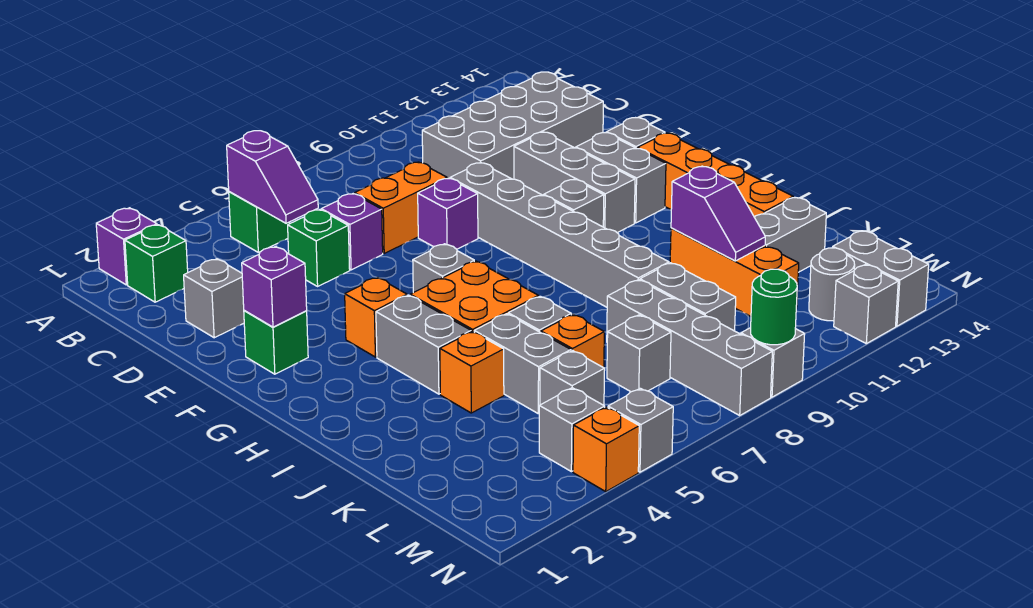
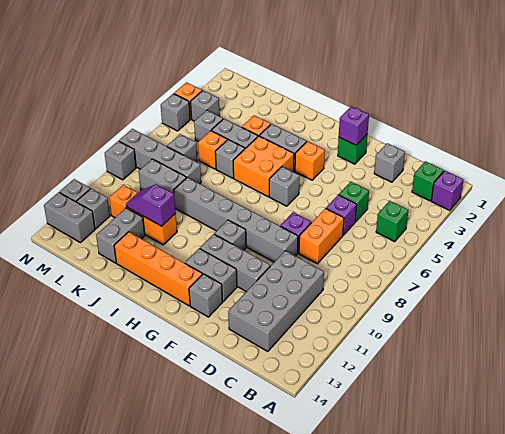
purple slope B5:C5 level 2 top B -> none
grey round brick M12 level 1 -> grey brick M12 level 1
green round brick N9 level 2 -> none

